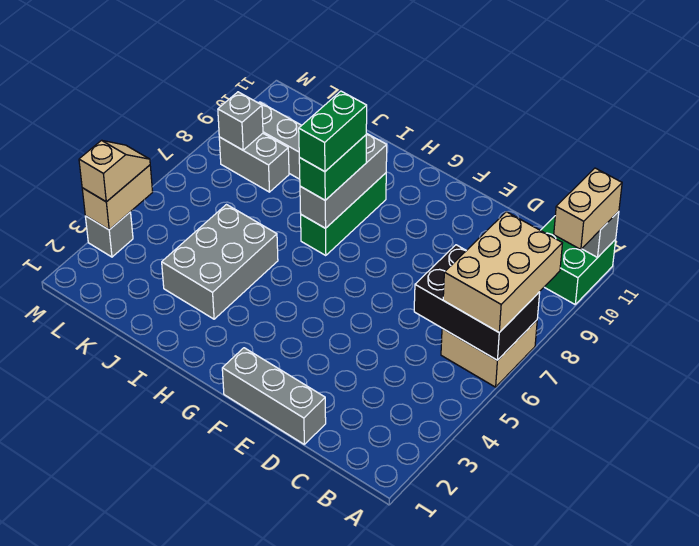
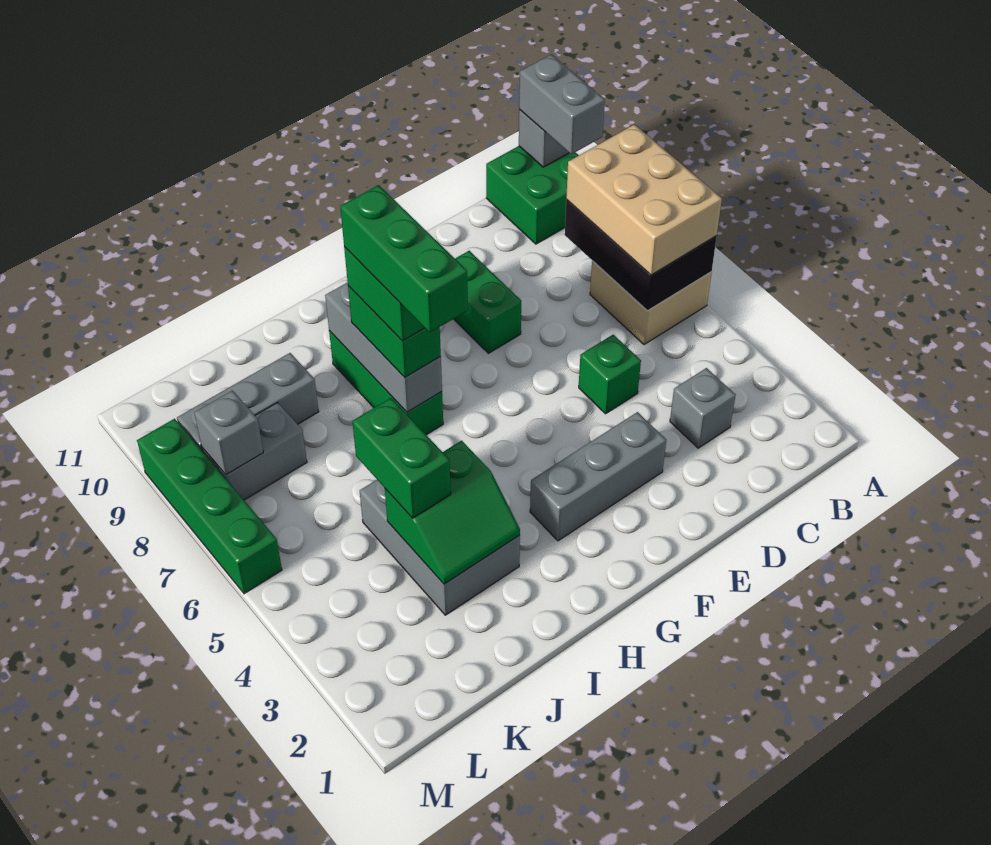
black brick A6:C7 level 2 -> black brick A6:B8 level 2
tan brick A10:A11 level 3 -> grey brick A10:A11 level 3
grey brick D1:F1 level 1 -> grey brick E3:G3 level 1
none -> green brick D5 level 1
none -> green brick E8:E9 level 1
none -> green brick H6:H8 level 5
none -> green slope I3:J4 level 2 top 4
none -> green brick J4:J5 level 3
grey brick M3 level 1 -> grey brick C3 level 1
tan brick M3:M4 level 2 -> none
tan slope M3:M4 level 3 top 3 -> none
none -> green brick M6:M9 level 1

